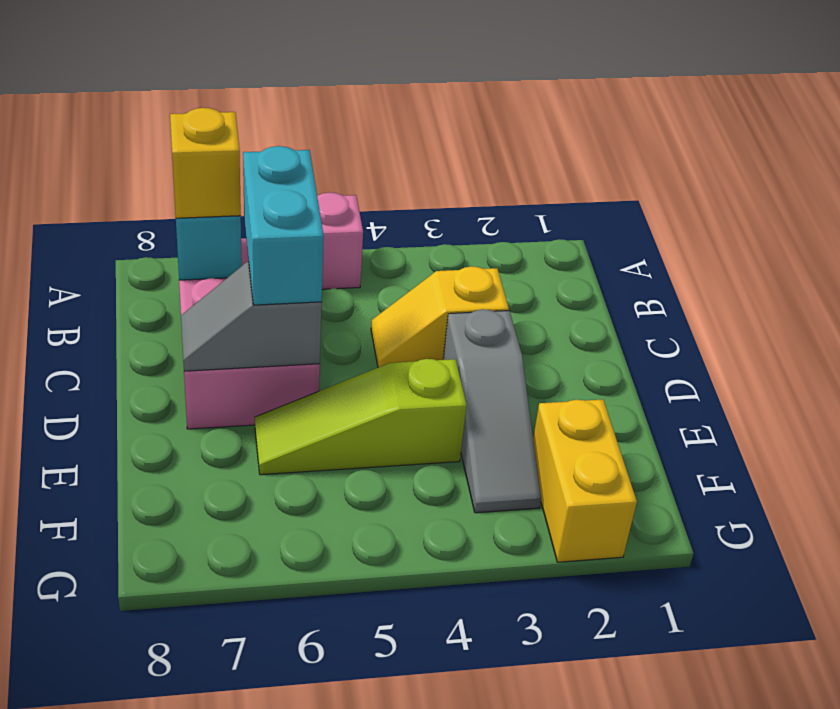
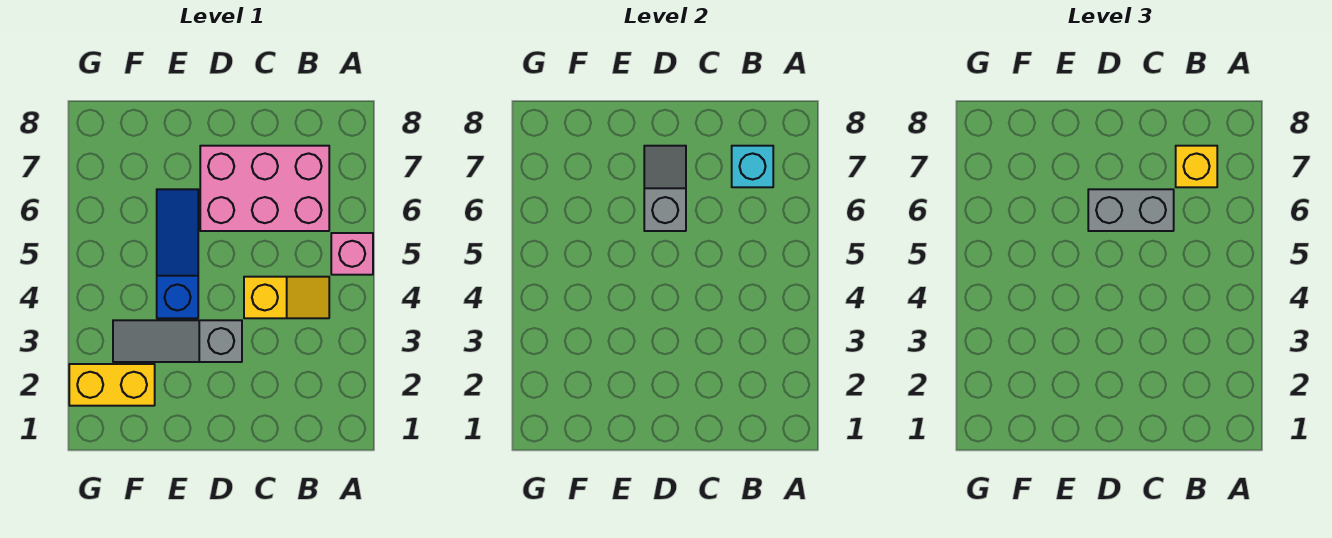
yellow slope C3:C4 level 1 top 3 -> yellow slope B4:C4 level 1 top C
cyan brick C6:D6 level 3 -> grey brick C6:D6 level 3
lime slope E4:E6 level 1 top 4 -> blue slope E4:E6 level 1 top 4

